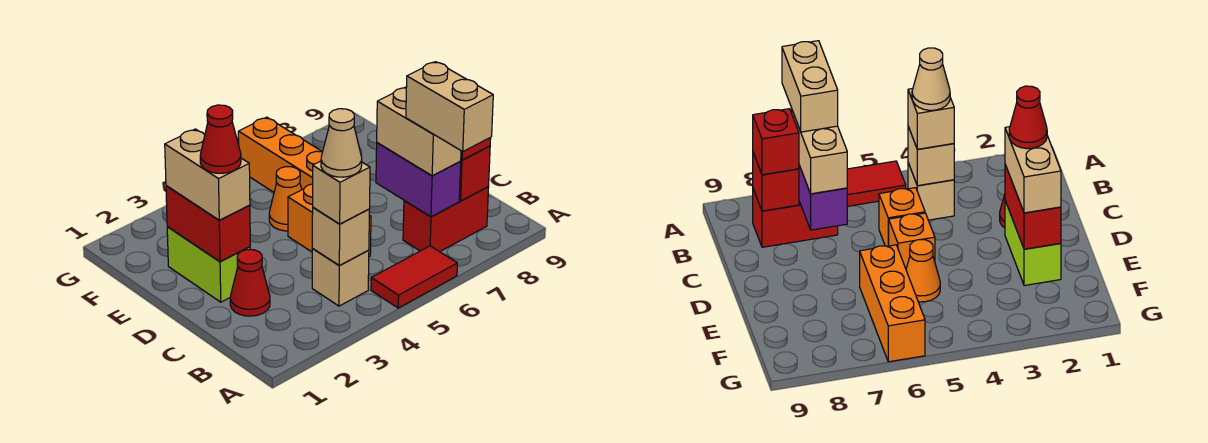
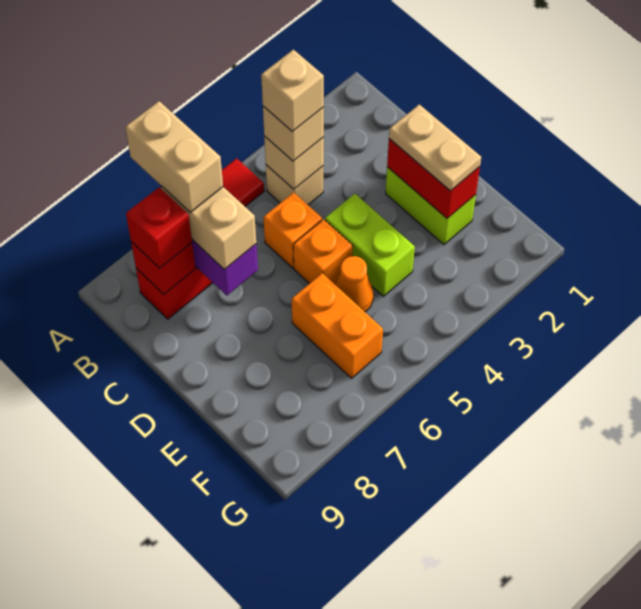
tan cone B4 level 4 -> tan brick B4 level 4
red cone C2 level 1 -> none
tan brick D2:E2 level 3 -> tan plate D2:E2 level 3
red cone D2 level 4 -> none
none -> lime brick D4:E4 level 1
orange brick E6:G6 level 1 -> orange brick E6:F6 level 1

